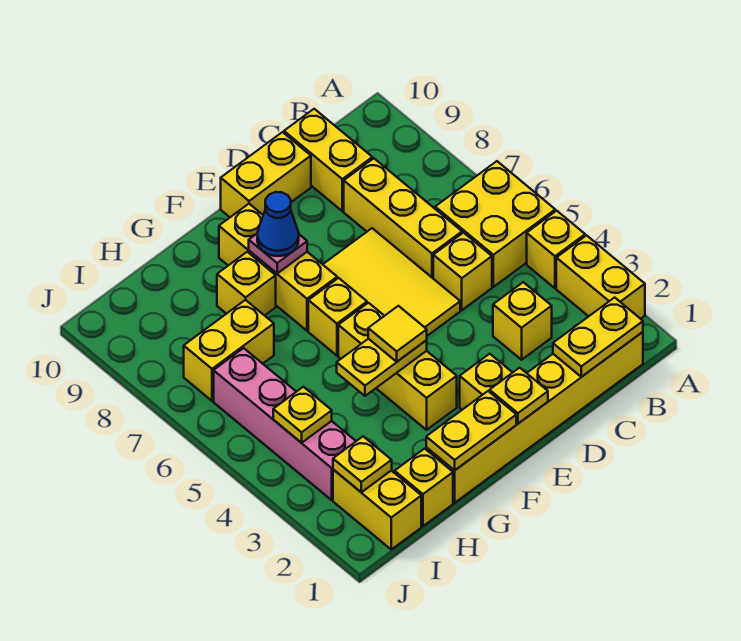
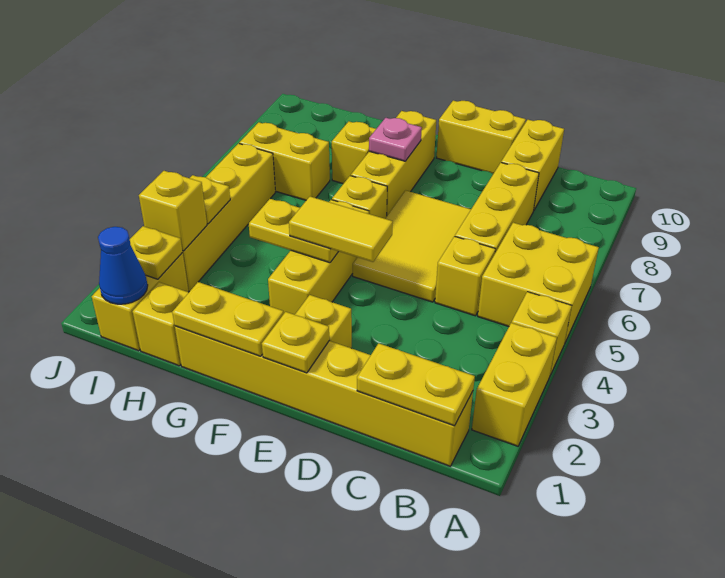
yellow brick C3 level 1 -> yellow brick I3 level 2
yellow tile F4 level 3 -> yellow tile E4:F4 level 3
blue cone F8 level 3 -> blue cone I1 level 2
pink brick I3:I6 level 1 -> yellow brick I3:I6 level 1

